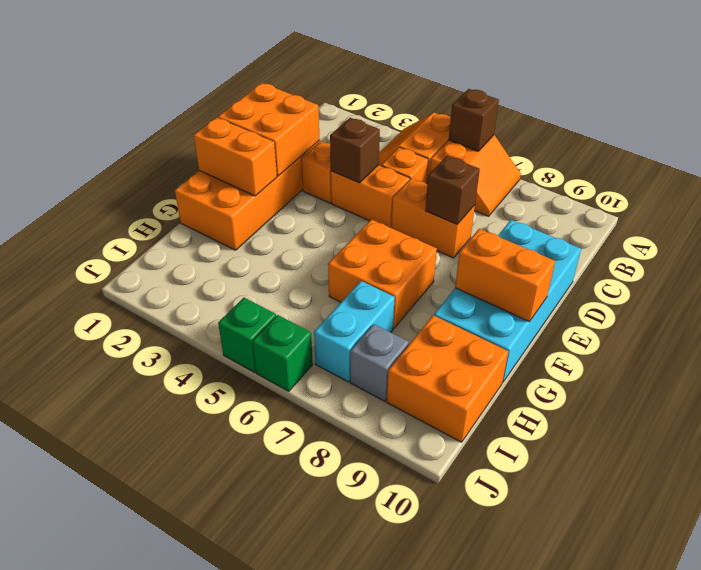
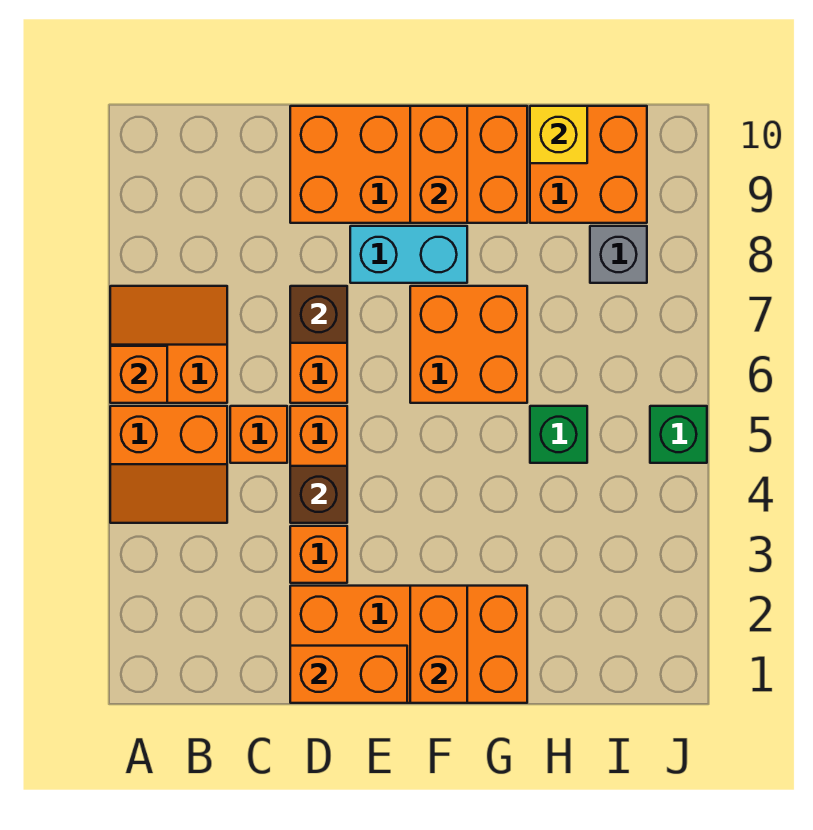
brown brick A6 level 2 -> orange brick A6 level 2
orange brick D1:E2 level 2 -> orange brick D1:E1 level 2
cyan brick D9:G10 level 1 -> orange brick D9:G10 level 1
cyan brick H7:I7 level 1 -> cyan brick E8:F8 level 1
none -> yellow brick H10 level 2
green brick J6 level 1 -> green brick H5 level 1

